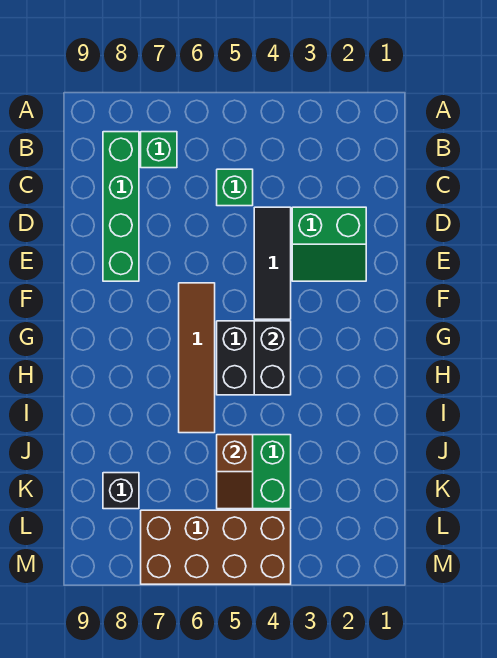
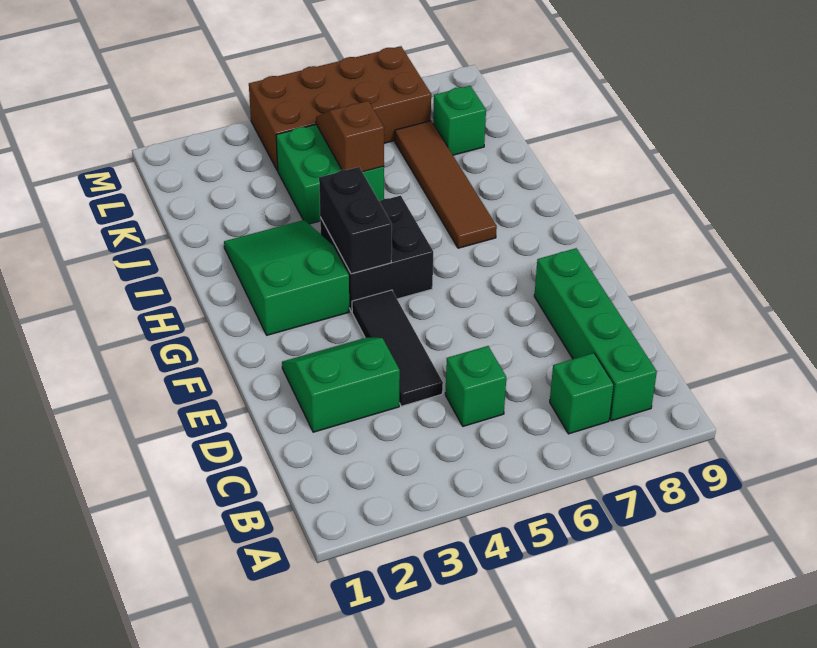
brown tile F6:I6 level 1 -> brown tile H7:K7 level 1
none -> green slope G2:I3 level 1 top G
black brick K8 level 1 -> green brick K8 level 1

